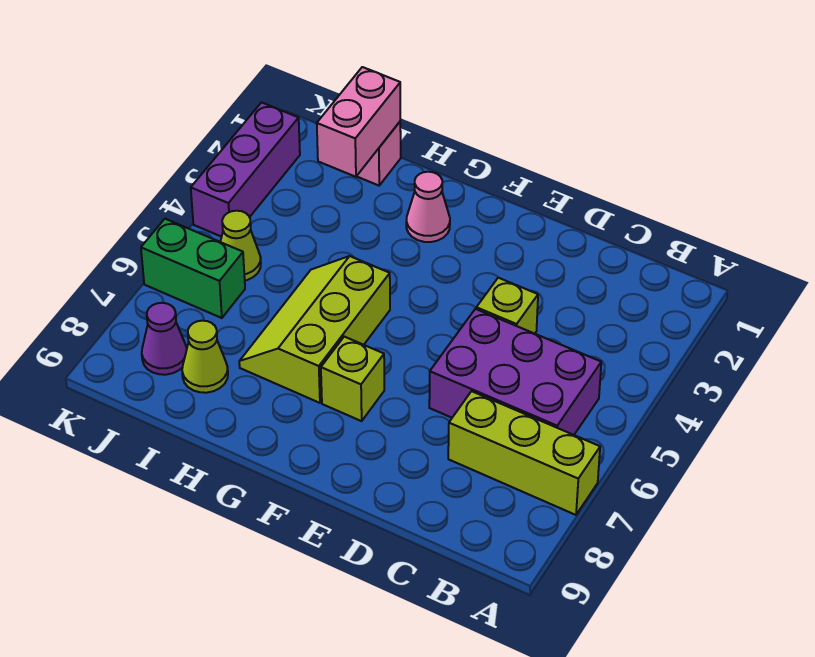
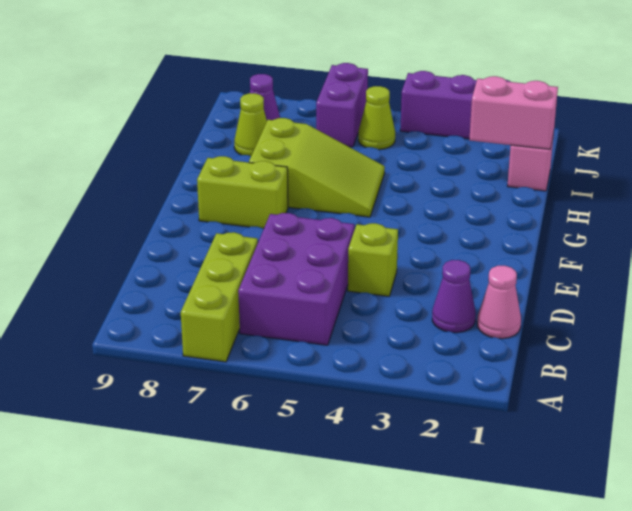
none -> purple cone C2 level 1
lime brick F7 level 1 -> lime brick F7:F8 level 1
pink cone G2 level 1 -> pink cone C1 level 1
lime slope G5:H7 level 1 top G -> lime slope G5:H7 level 1 top 7
green brick J6:K6 level 1 -> purple brick J6:K6 level 1

